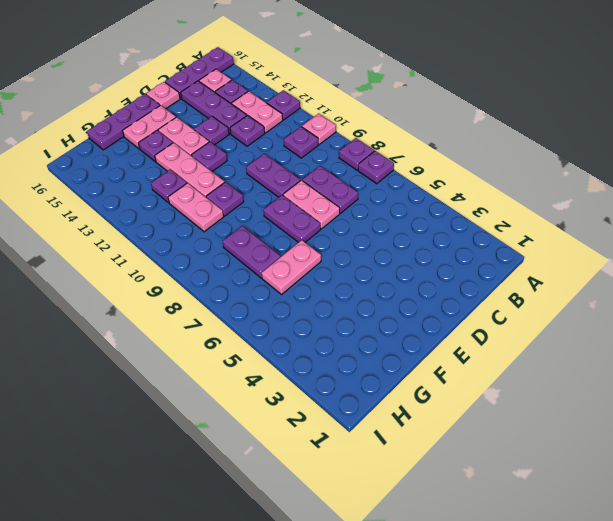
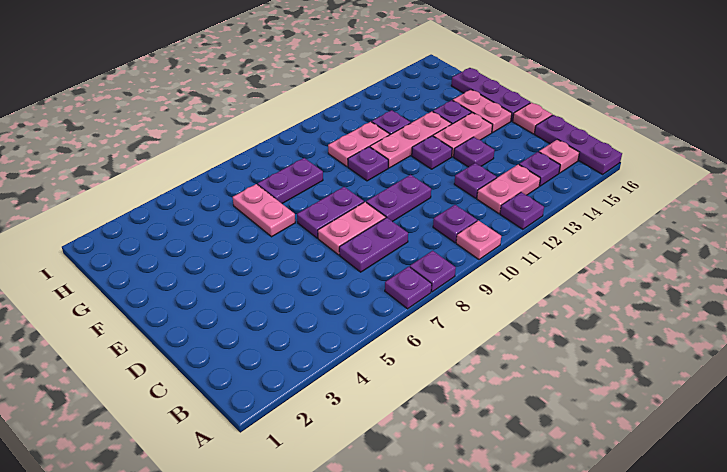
purple plate C13:C15 level 1 -> none

